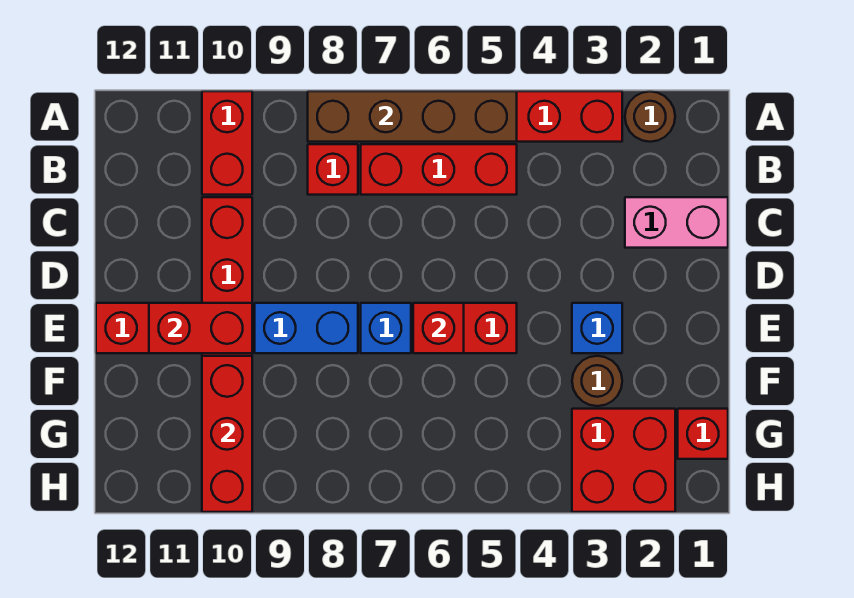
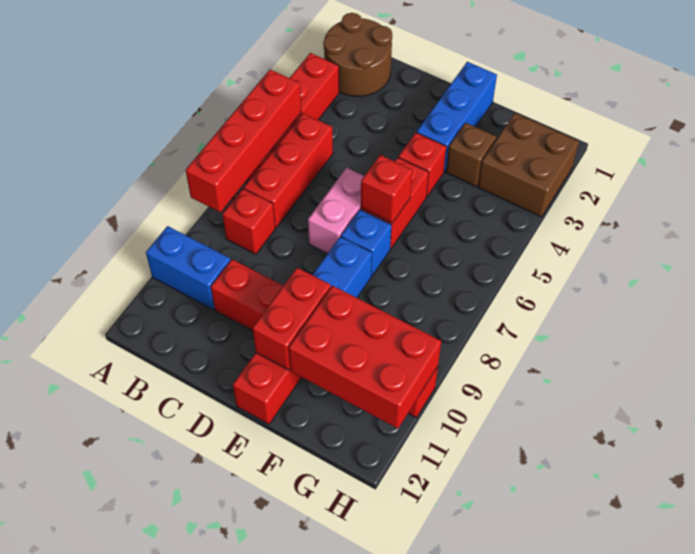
brown round brick A2 level 1 -> brown round brick A1:B2 level 1
brown brick A5:A8 level 2 -> red brick A5:A8 level 2
red brick A10:B10 level 1 -> blue brick A10:B10 level 1
pink brick C1:C2 level 1 -> pink brick D6:D7 level 1
blue brick E3 level 1 -> blue brick E1:E3 level 1
brown round brick F3 level 1 -> brown brick F3 level 1
red brick F10:H10 level 2 -> red brick F10:H11 level 2
red brick G1 level 1 -> red brick E4 level 1
red brick G2:H3 level 1 -> brown brick G2:H3 level 1

